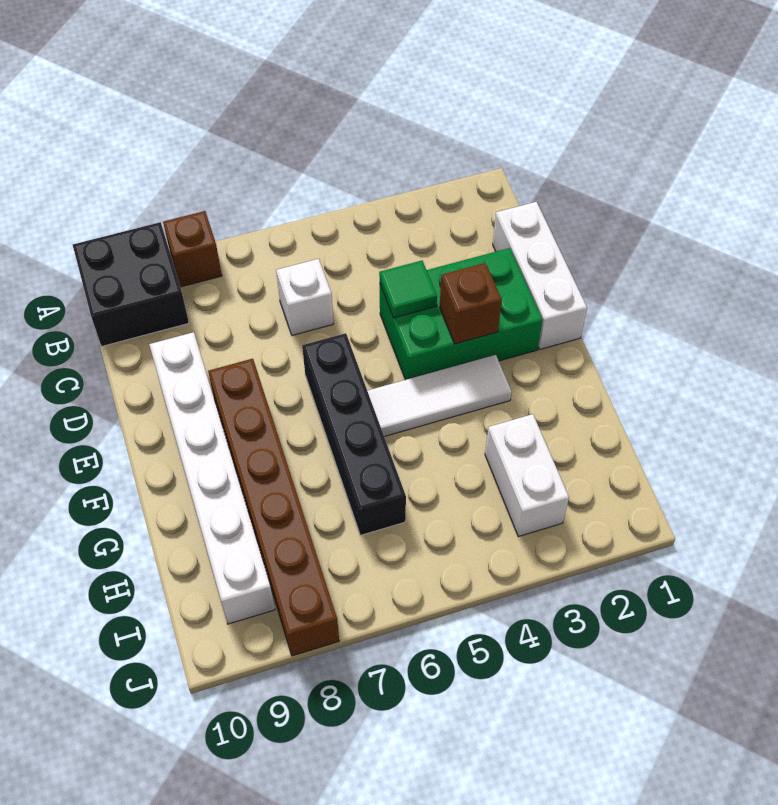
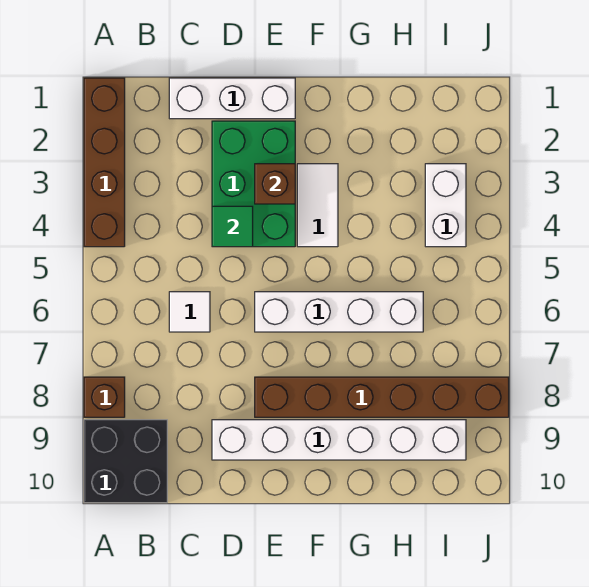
none -> brown brick A1:A4 level 1
white brick C6 level 1 -> white tile C6 level 1
black brick E6:H6 level 1 -> white brick E6:H6 level 1
white tile F3:F5 level 1 -> white tile F3:F4 level 1
white brick H3:I3 level 1 -> white brick I3:I4 level 1

